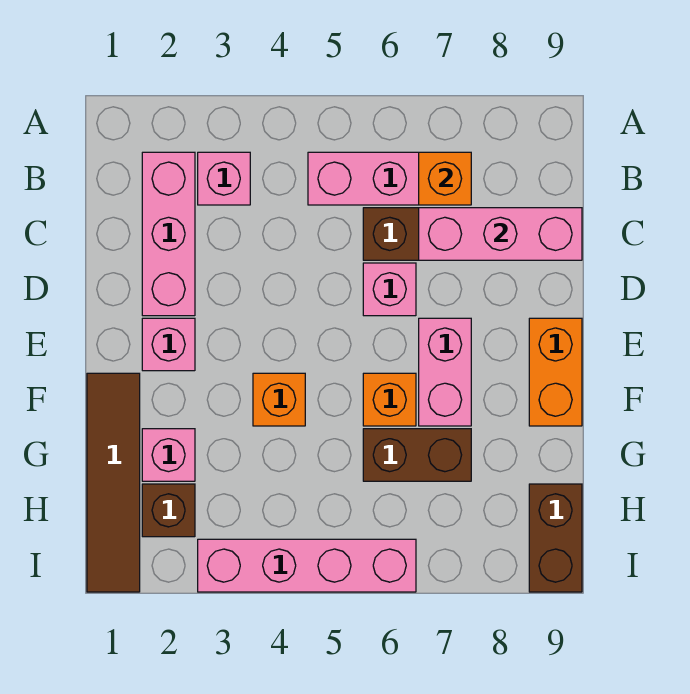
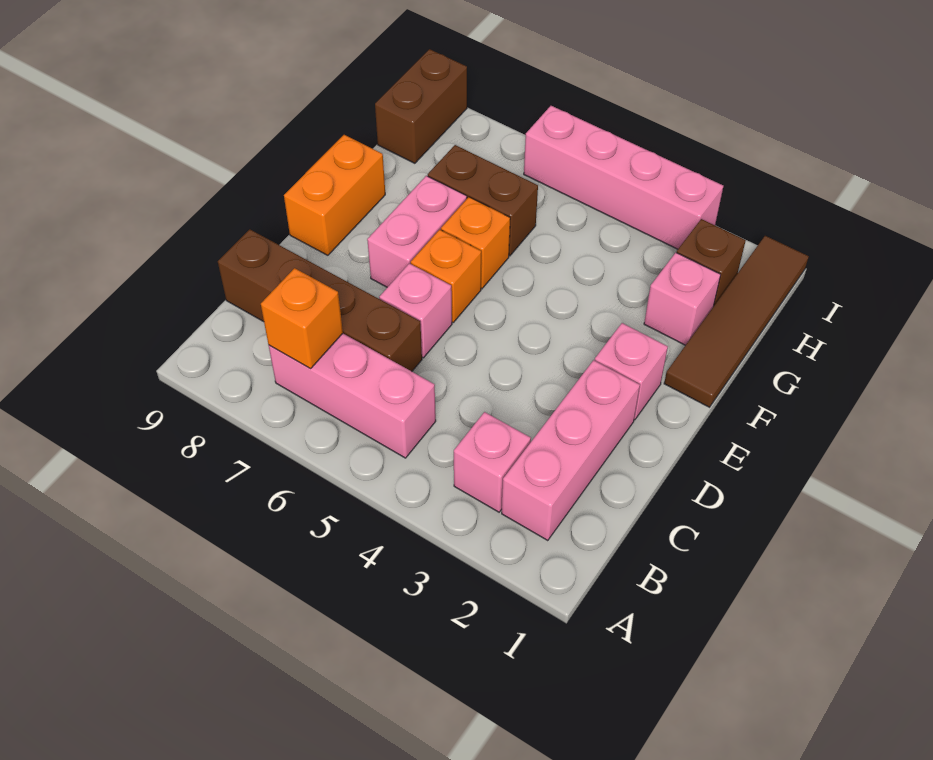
pink brick C7:C9 level 2 -> none
orange brick F4 level 1 -> orange brick E6 level 1

